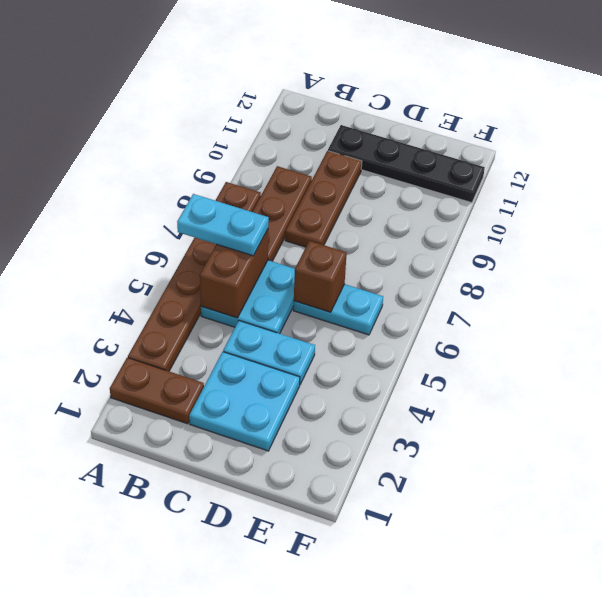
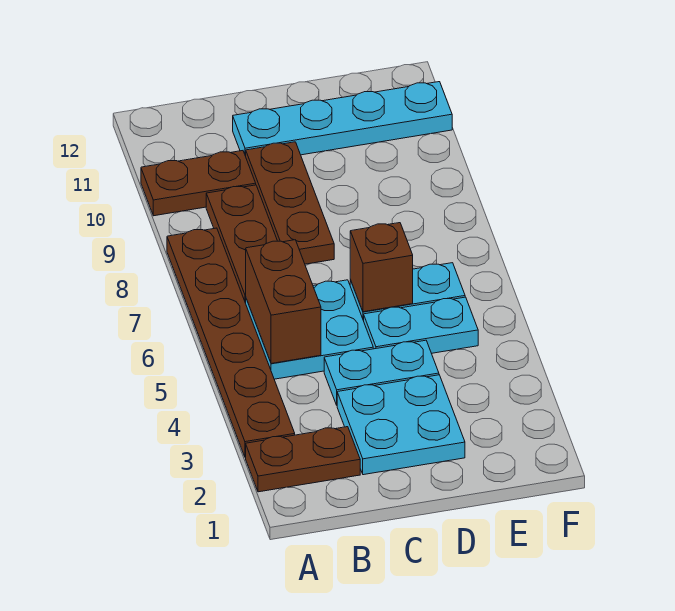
cyan plate A6:B6 level 3 -> cyan plate D5:E5 level 1
none -> brown plate A10:B10 level 1
black plate C11:F11 level 1 -> cyan plate C11:F11 level 1

